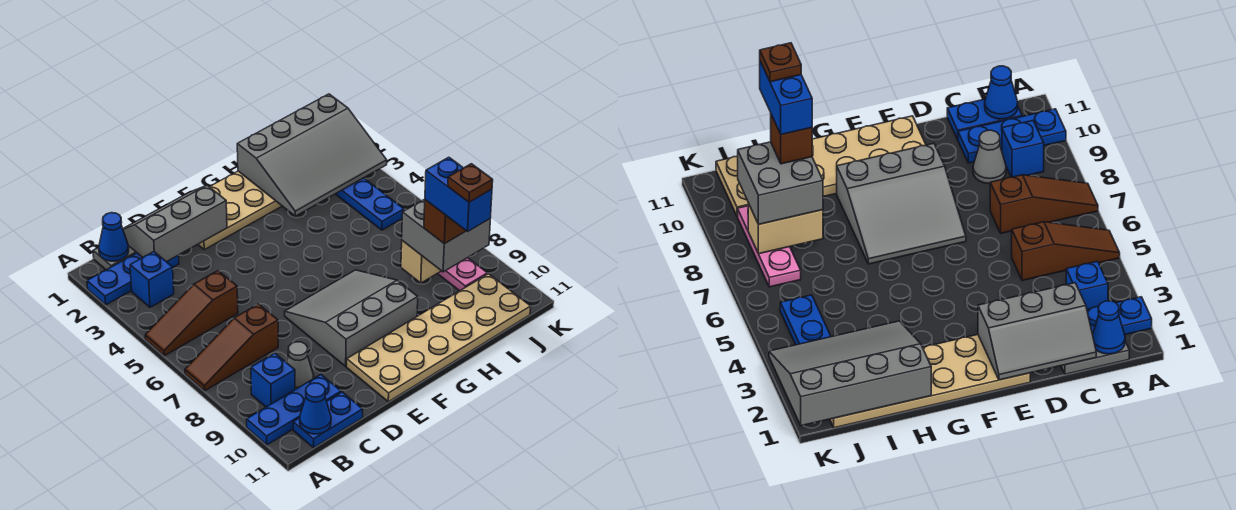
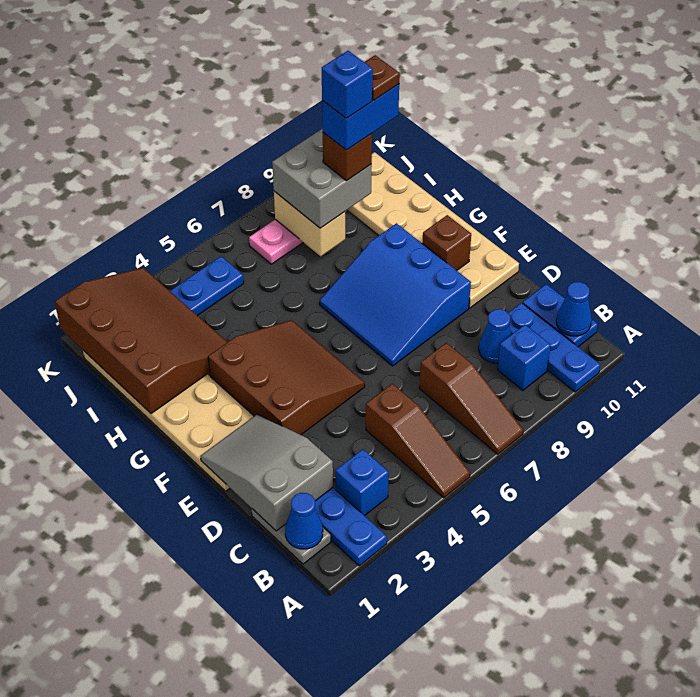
grey slope C1:E2 level 2 top 2 -> grey slope C1:E2 level 2 top C
grey cone C9 level 1 -> blue cone C9 level 1
none -> brown slope E3:G5 level 1 top 3
grey slope E7:G9 level 1 top 9 -> blue slope E7:G9 level 1 top 9
none -> brown brick F10 level 2
grey slope H1:K3 level 2 top 1 -> brown slope H1:K3 level 2 top 1
none -> blue brick I9 level 6

